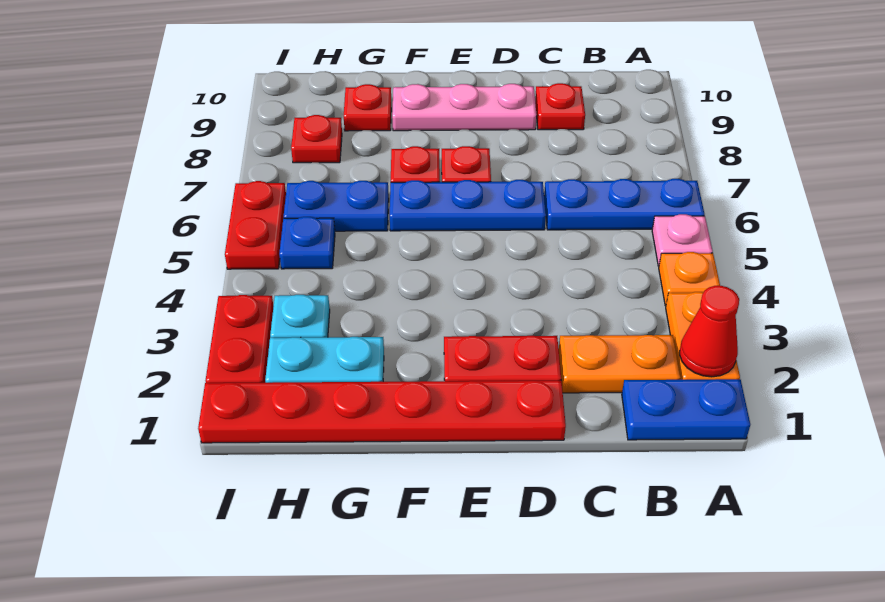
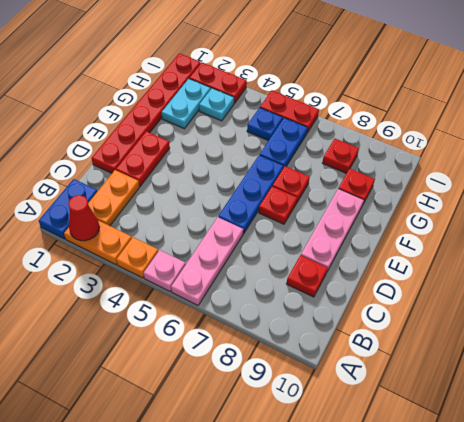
blue plate A6:C6 level 1 -> pink plate A6:C6 level 1

